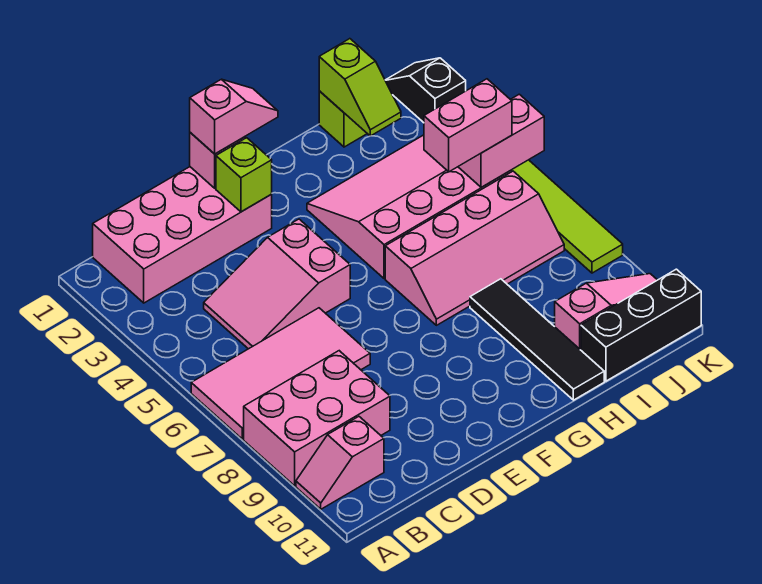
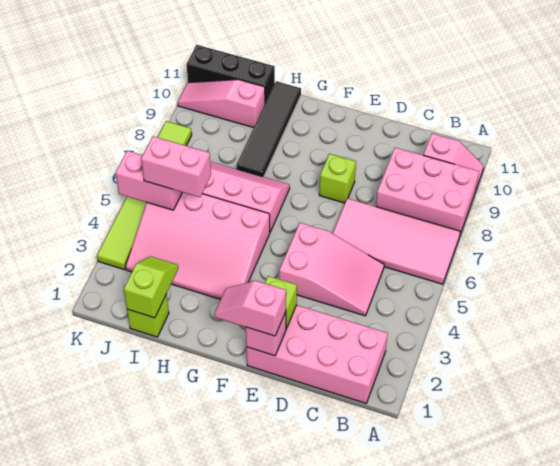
none -> lime brick E8 level 1
black slope K1:K2 level 1 top 2 -> none

